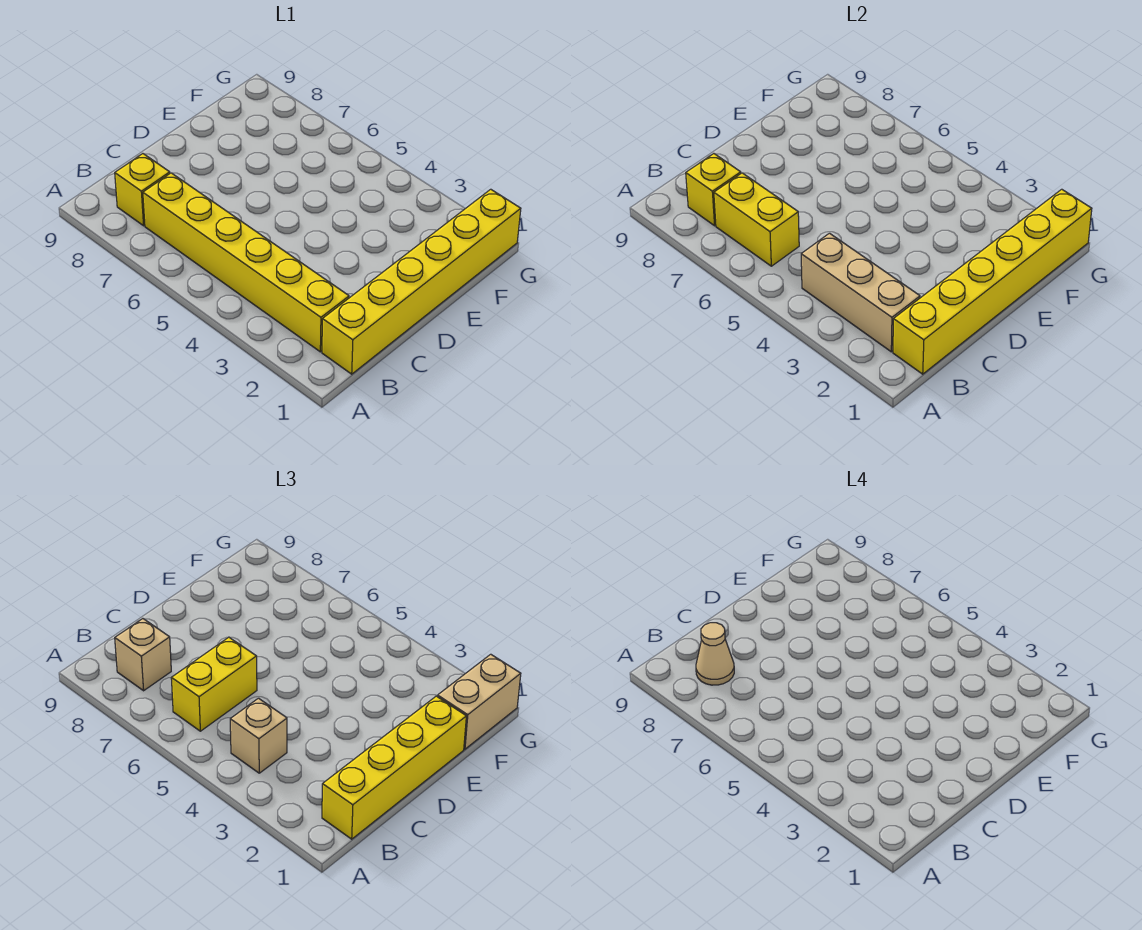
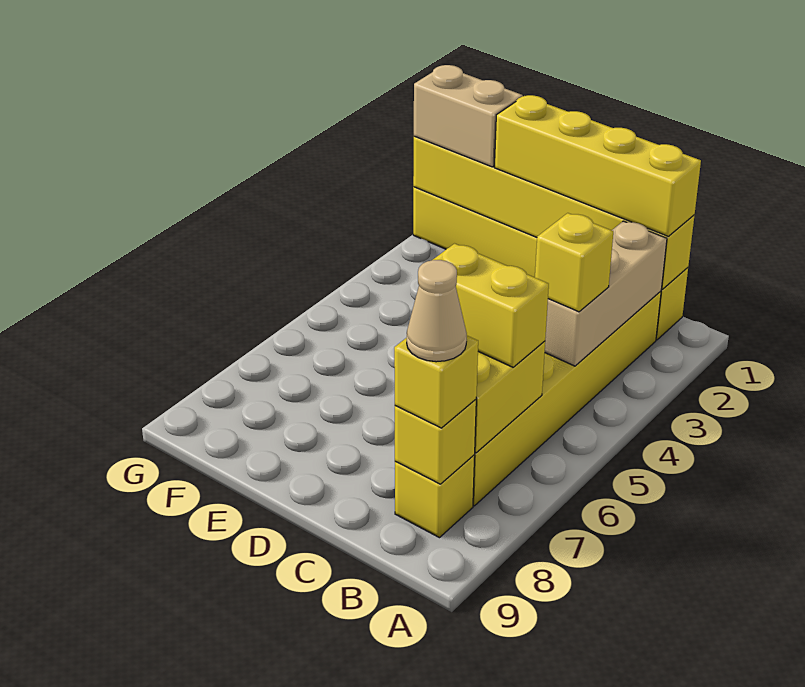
tan brick B4 level 3 -> yellow brick B4 level 3
tan brick B8 level 3 -> yellow brick B8 level 3

